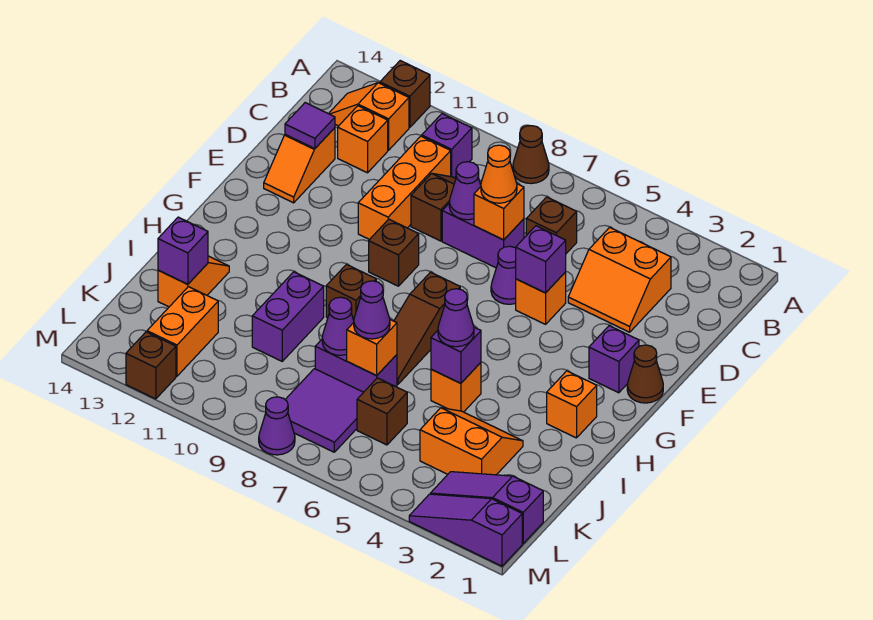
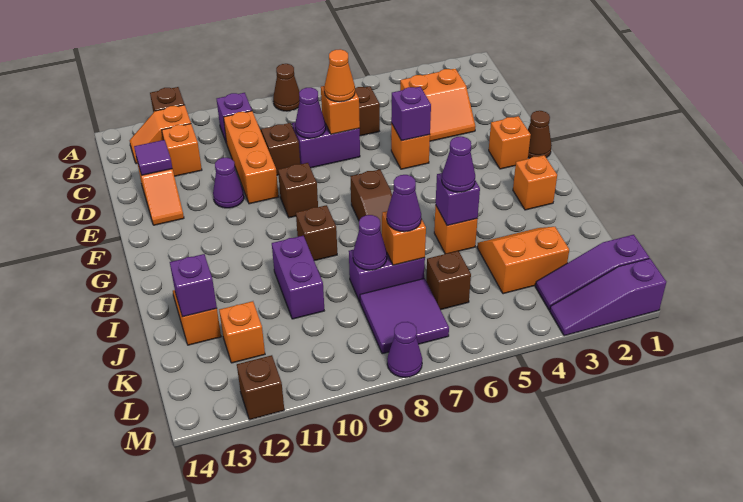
purple cone E6 level 1 -> purple cone E11 level 1
purple brick F2 level 1 -> orange brick F2 level 1
orange brick K12:L12 level 1 -> orange brick K12 level 1

